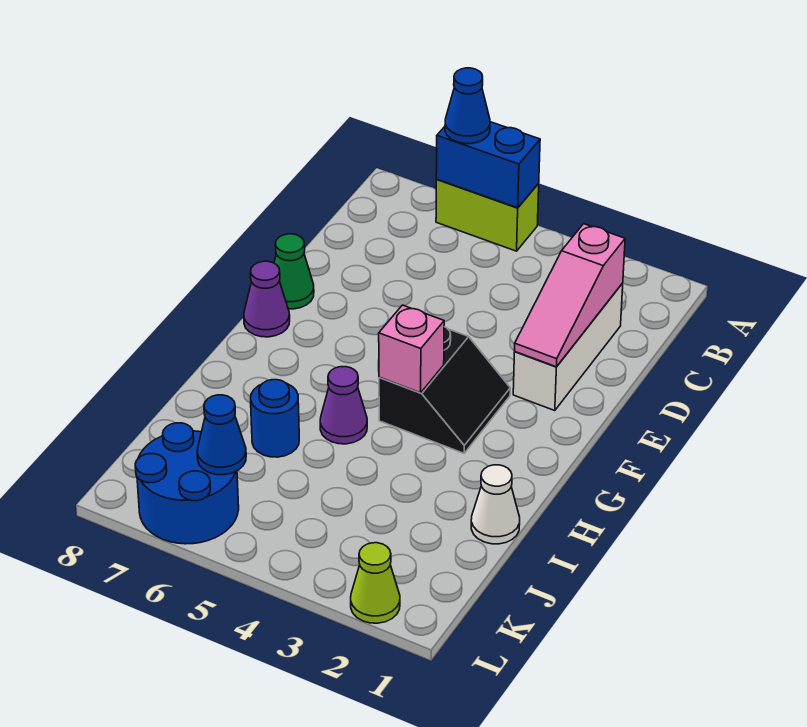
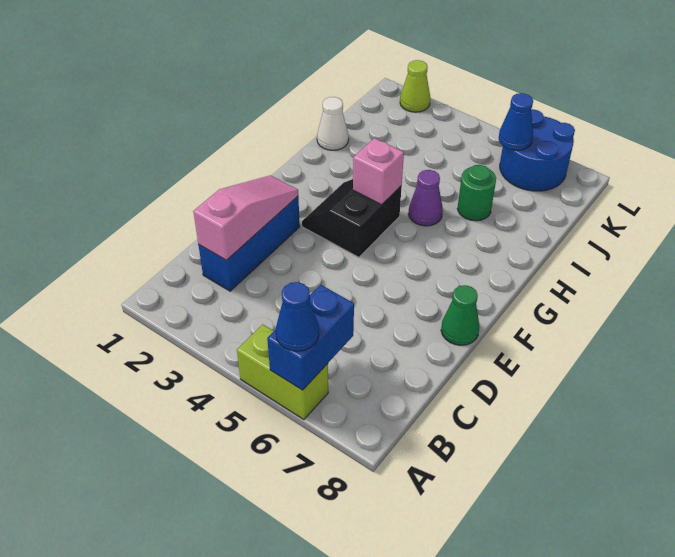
blue brick A5:A6 level 2 -> blue brick A6:B6 level 2
white brick C2:E2 level 1 -> blue brick C2:E2 level 1
purple cone F8 level 1 -> none
blue round brick I6 level 1 -> green round brick I6 level 1

